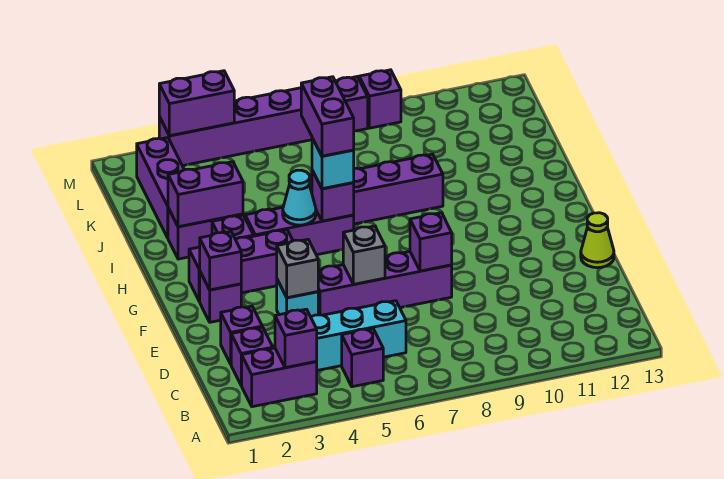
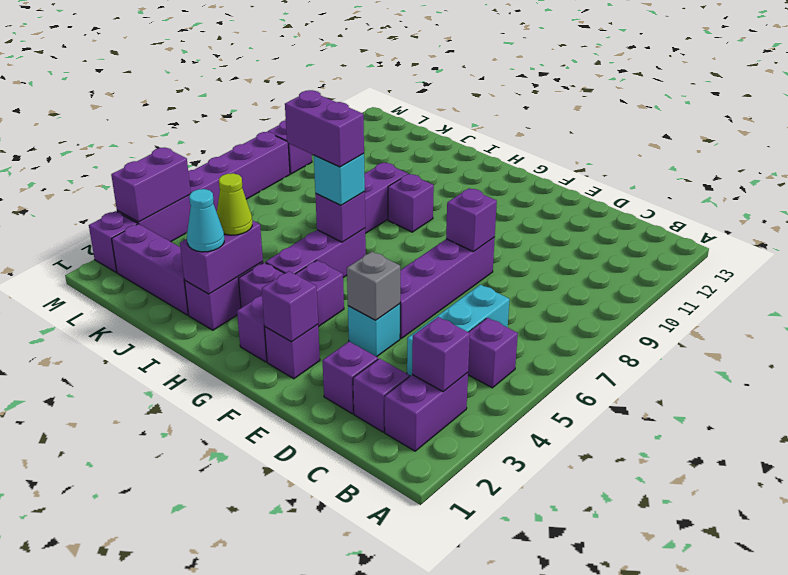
grey brick E6 level 2 -> none
lime cone E13 level 1 -> lime cone I3 level 3
cyan cone H5 level 2 -> cyan cone I2 level 3
none -> purple brick H9 level 1
none -> purple brick M2 level 1

